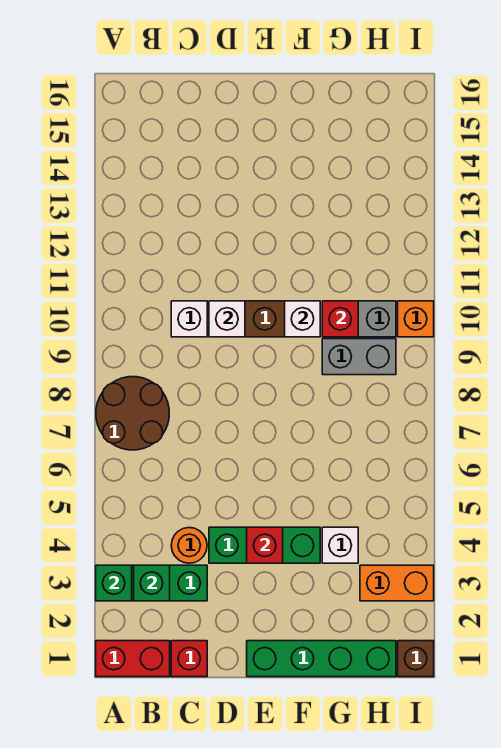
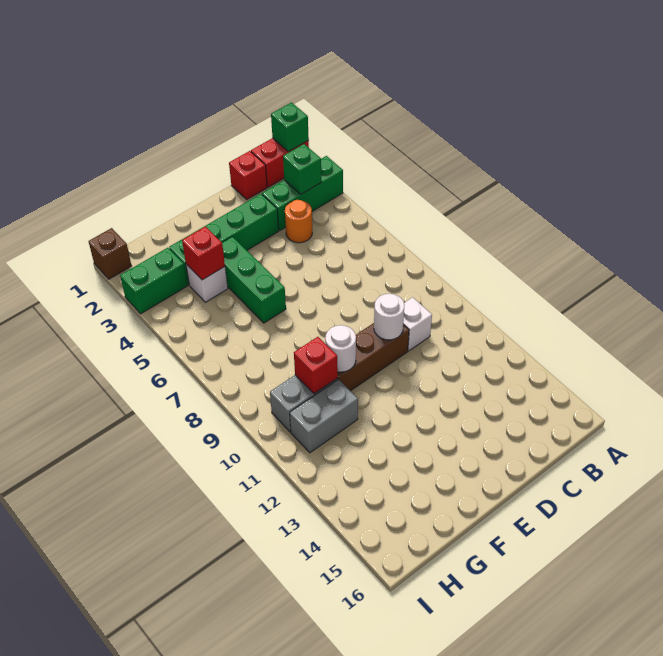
green brick A3 level 2 -> green brick A1 level 2
brown round brick A7:B8 level 1 -> none
green brick D4:F4 level 1 -> green brick F4:F6 level 1
white brick D10 level 2 -> white round brick D10 level 2
green brick E1:H1 level 1 -> green brick D3:G3 level 1
red brick E4 level 2 -> red brick G4 level 2
white brick F10 level 2 -> white round brick F10 level 2
grey brick G9:H9 level 1 -> grey brick G11:H11 level 1
orange brick H3:I3 level 1 -> green brick H3:I3 level 1
orange brick I10 level 1 -> none

